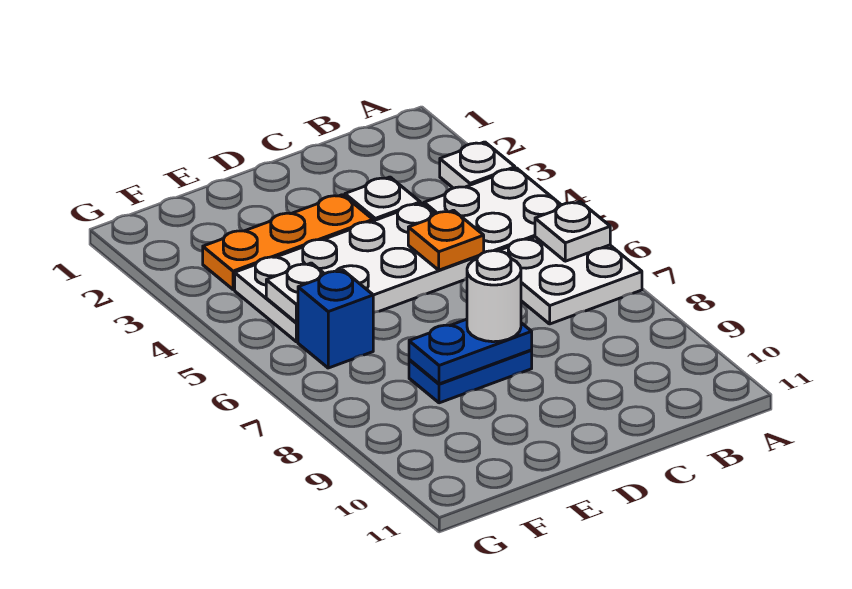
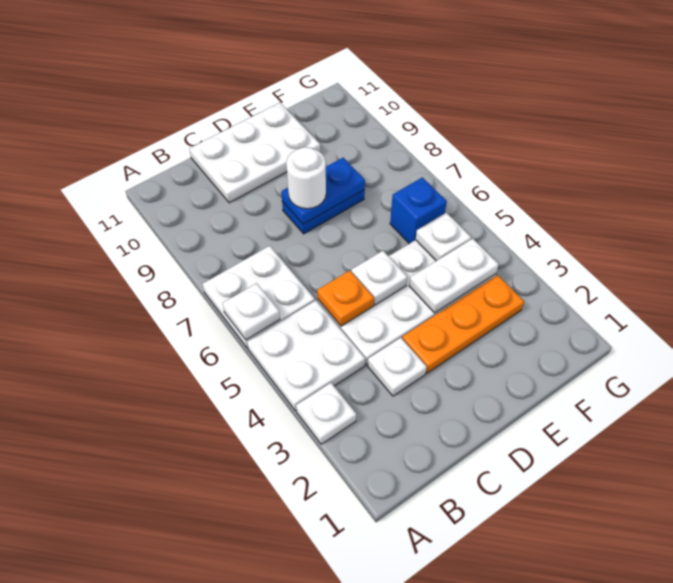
none -> white plate C10:E11 level 1
none -> white plate D5 level 2
none -> white plate E4:F4 level 2

